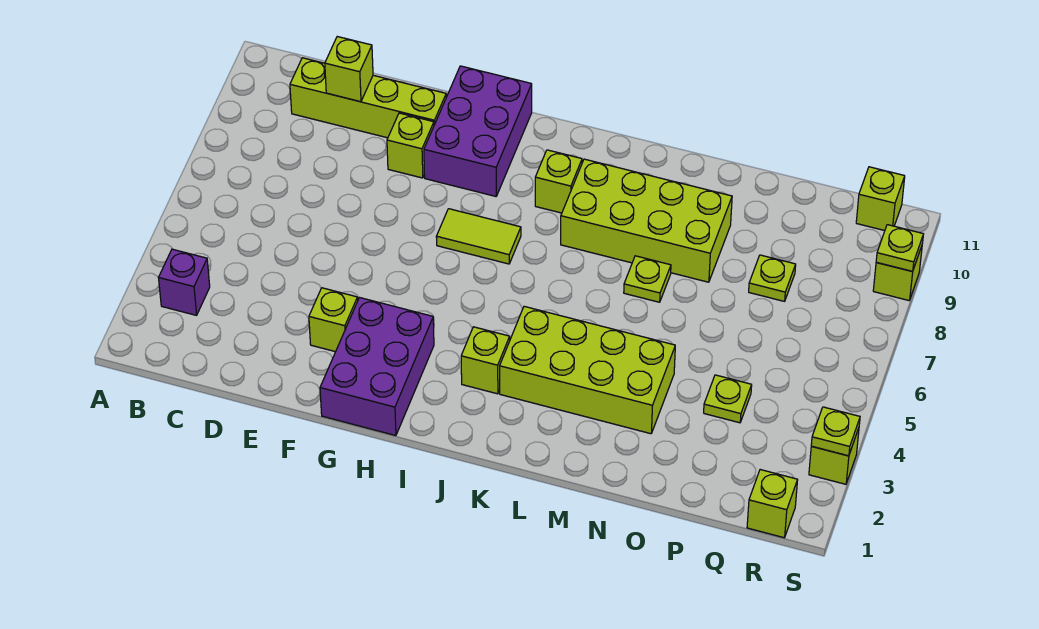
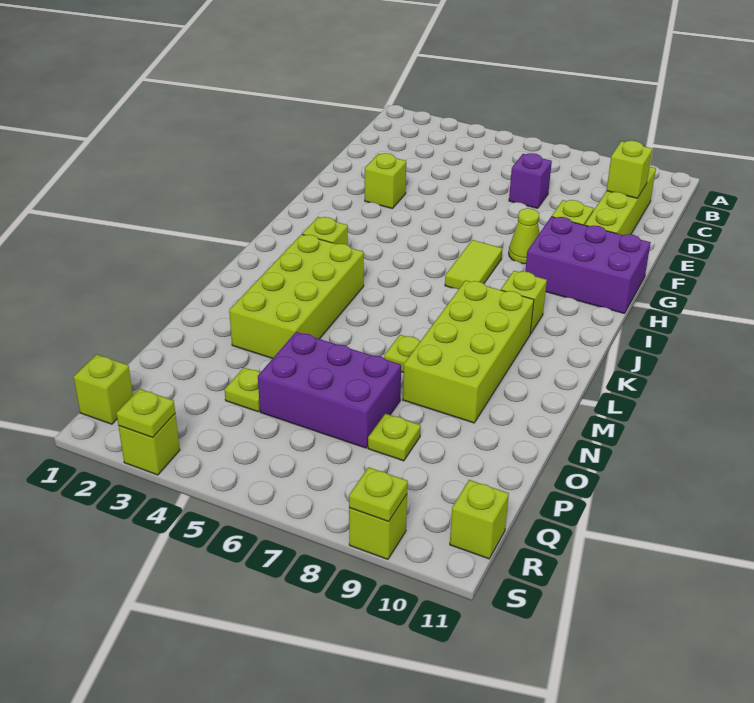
purple brick B3 level 1 -> purple brick D7 level 1
purple brick G1:H3 level 1 -> purple brick O5:P7 level 1
none -> lime cone G8 level 1

